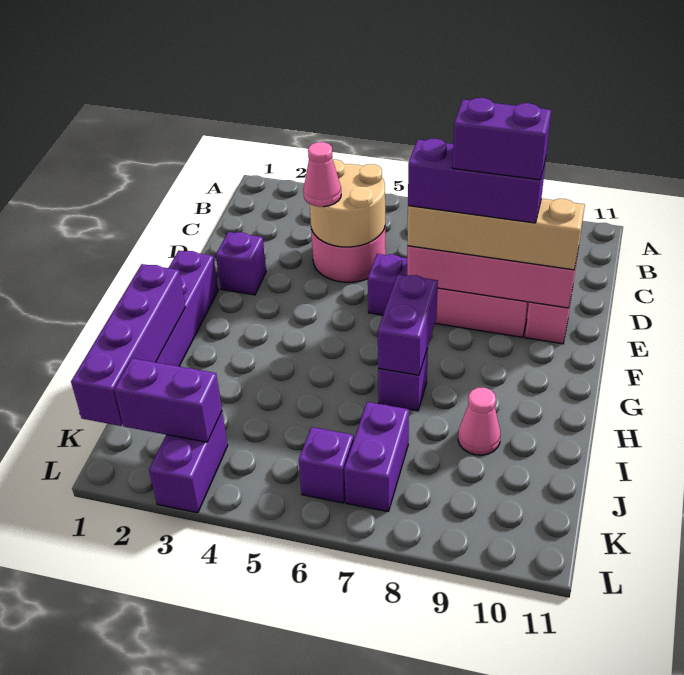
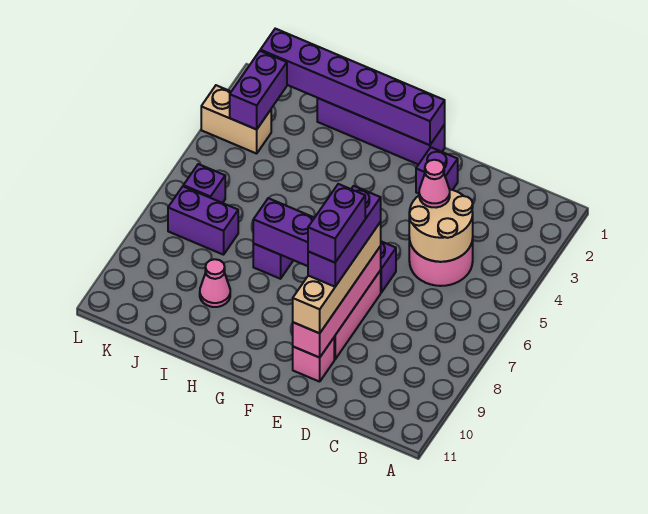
purple brick H1:K1 level 2 -> purple brick F1:K1 level 2
purple brick K3:L3 level 1 -> tan brick K3:L3 level 1

